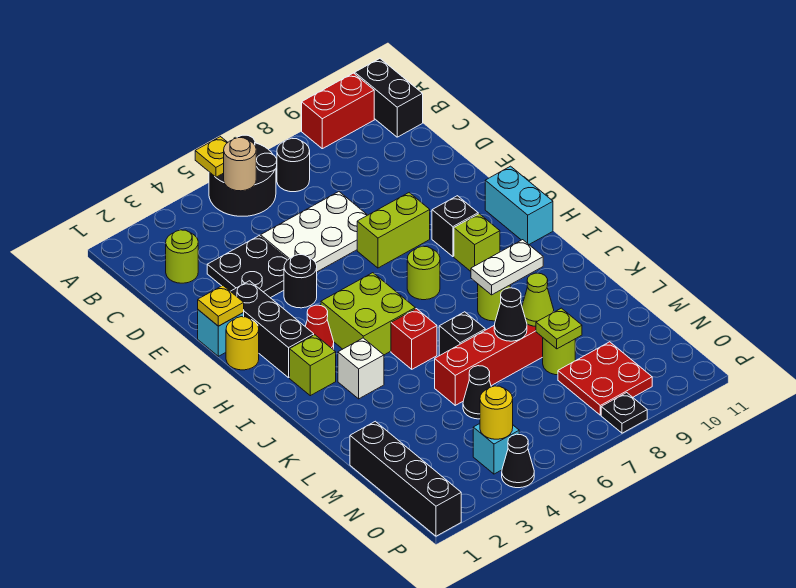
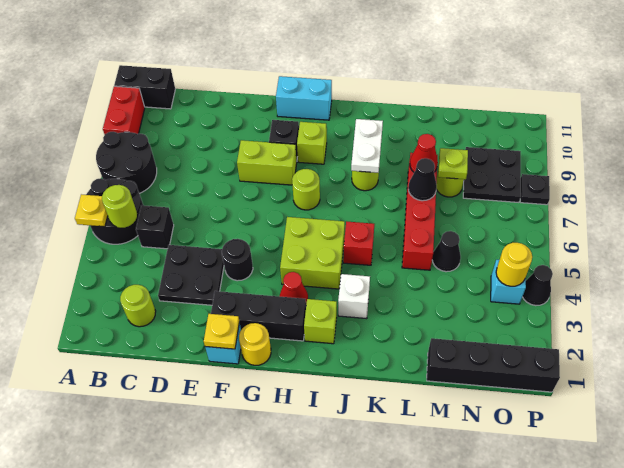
tan round brick B5 level 2 -> lime round brick B5 level 2
black round brick B7 level 1 -> black round brick A7:B8 level 1
white plate D5:E7 level 1 -> none
lime brick F7:F8 level 1 -> lime brick F8:G8 level 1
black brick K6 level 1 -> black brick C5 level 1
lime cone L8 level 2 -> red cone L8 level 2
red plate N8:O9 level 1 -> black plate N8:O9 level 1

